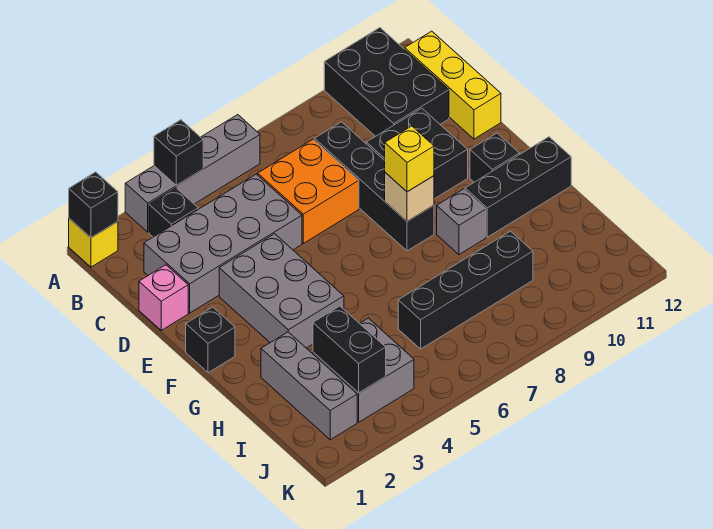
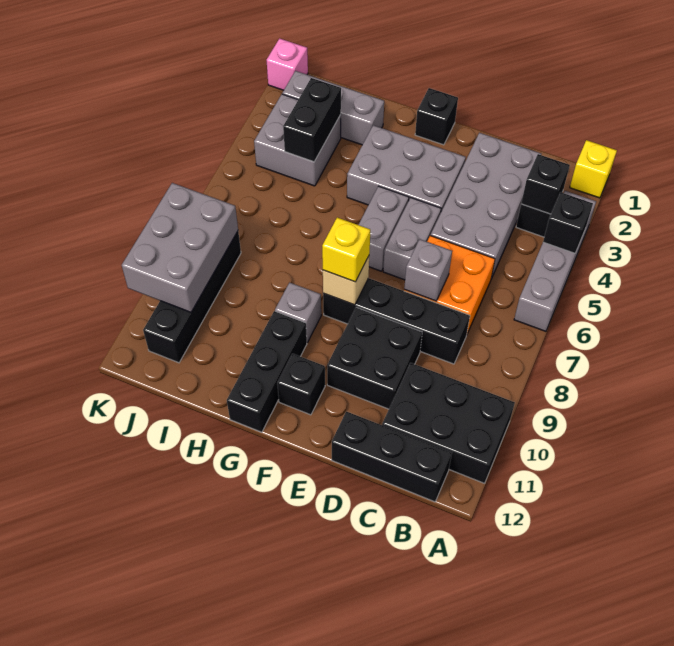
black brick A1 level 2 -> black brick B3 level 2
yellow brick B12:D12 level 1 -> black brick B12:D12 level 1
pink brick D1 level 1 -> pink brick K1 level 1
none -> grey brick D7 level 2
none -> grey brick E5:E6 level 1
none -> grey brick F5:F6 level 1
black brick I3:J3 level 2 -> black brick I3:I4 level 2
black brick I6:I9 level 1 -> black brick J8:J11 level 1
none -> grey brick J8:K10 level 2

